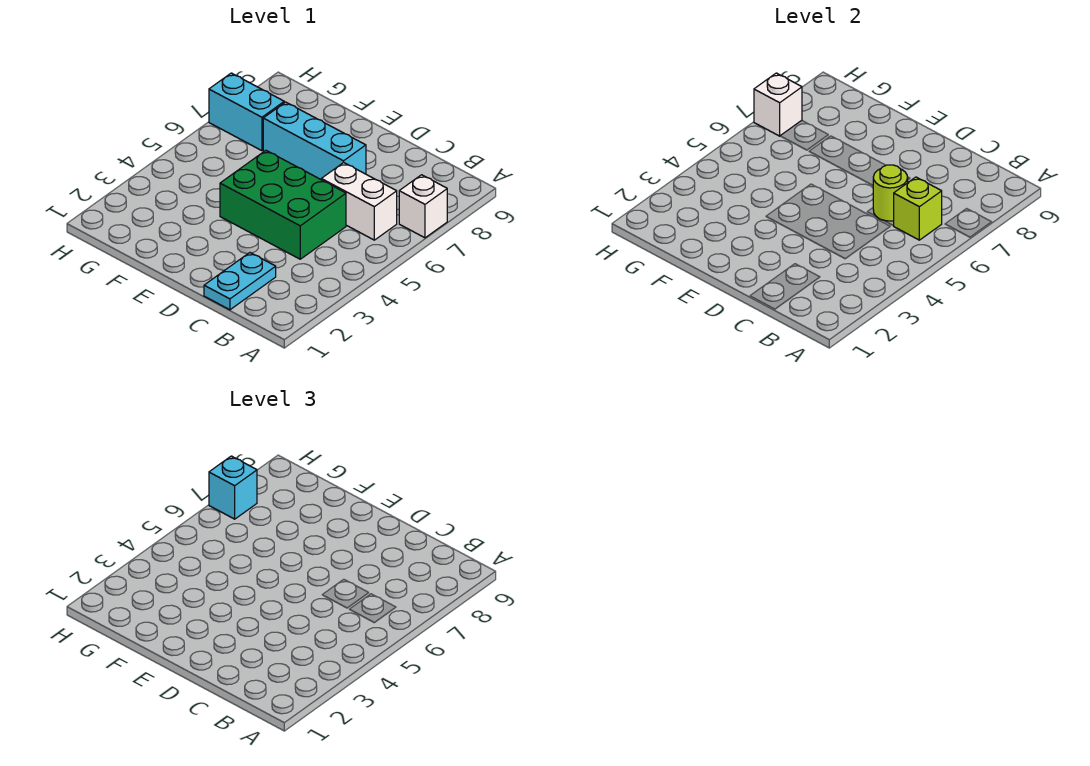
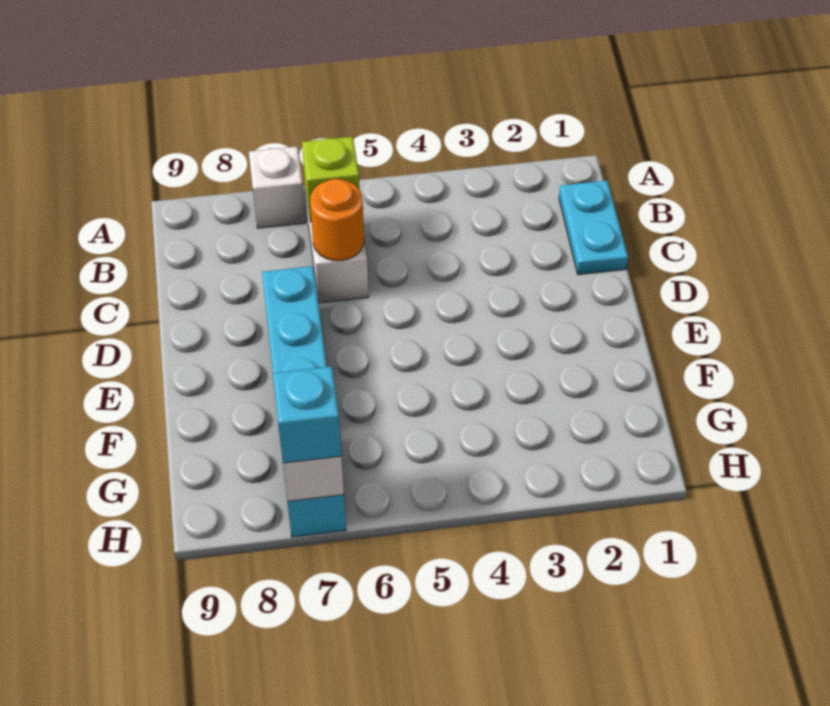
cyan plate C1:C2 level 1 -> cyan plate B1:C1 level 1
green brick C4:E5 level 1 -> none
lime round brick C6 level 2 -> orange round brick C6 level 2

